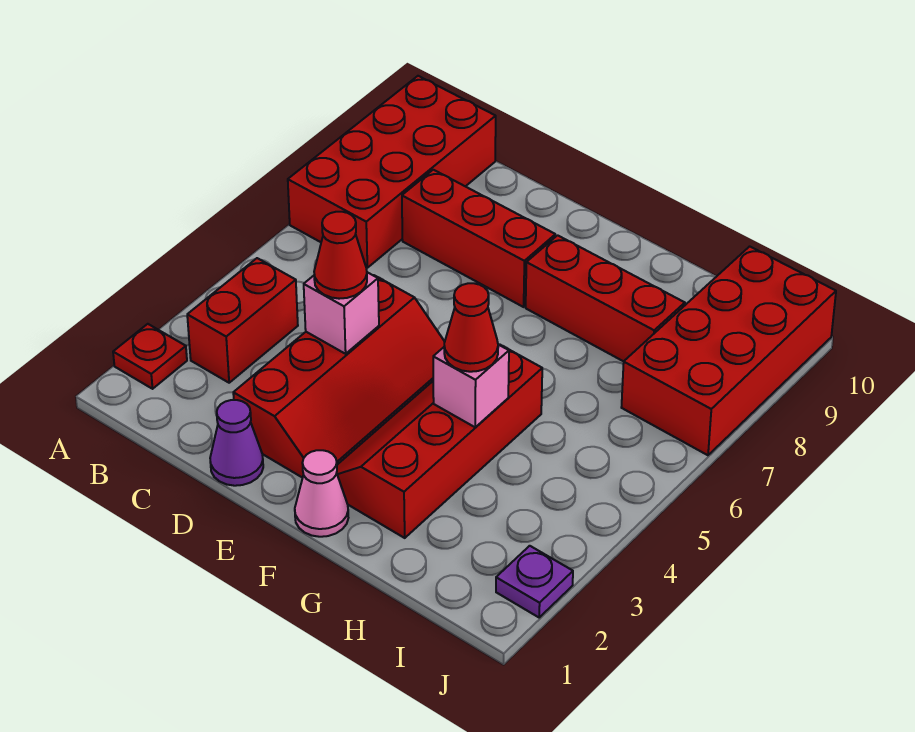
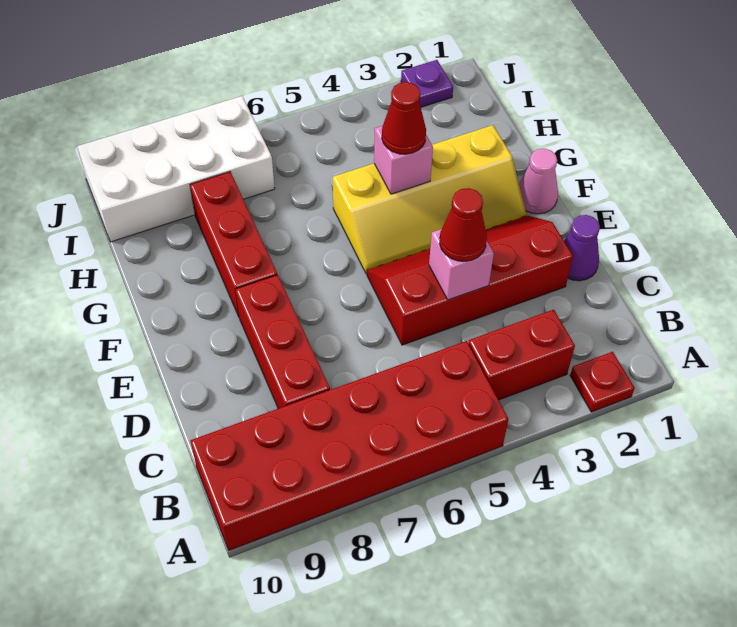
red brick A7:B10 level 1 -> red brick A5:B10 level 1
red slope F2:G5 level 1 top G -> yellow slope F2:G5 level 1 top G
red brick I7:J10 level 1 -> white brick I7:J10 level 1

